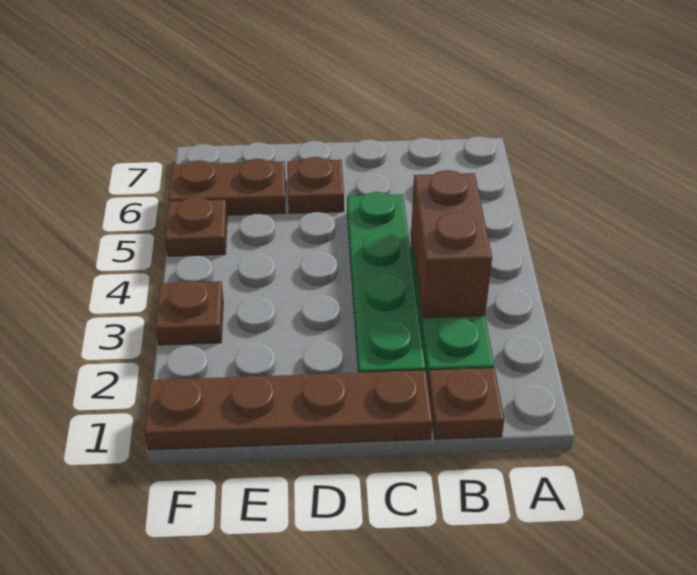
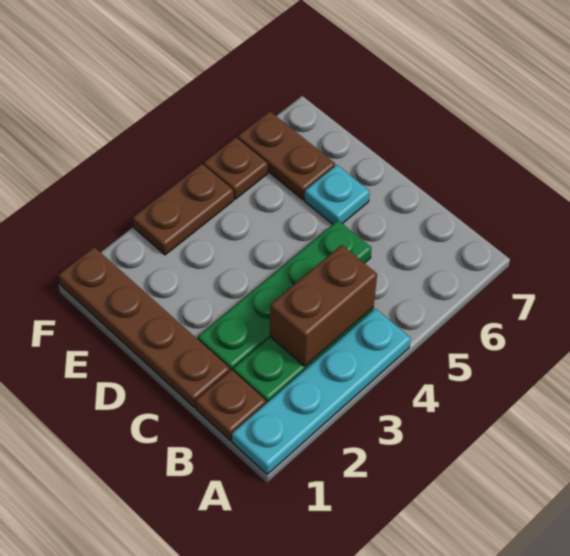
none -> cyan plate A1:A4 level 1
brown plate D6 level 1 -> cyan plate D6 level 1
brown plate F3 level 1 -> brown plate F3:F4 level 1

